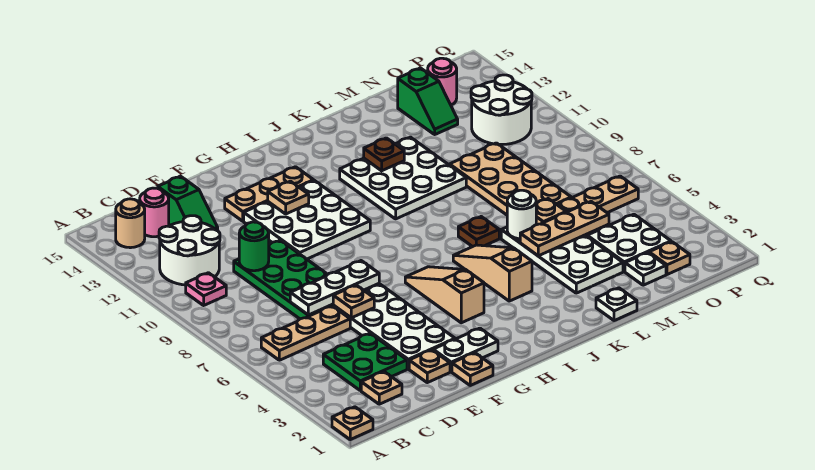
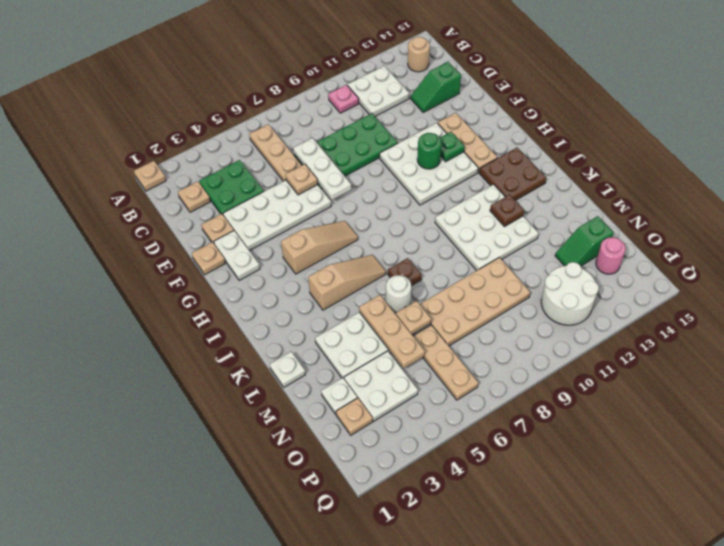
white round brick B11:C12 level 1 -> white plate B11:C12 level 1
pink round brick C14 level 1 -> none
green round brick D10 level 2 -> green round brick G11 level 2
tan plate G12 level 2 -> green plate G12 level 2
none -> brown plate I13:J14 level 1

